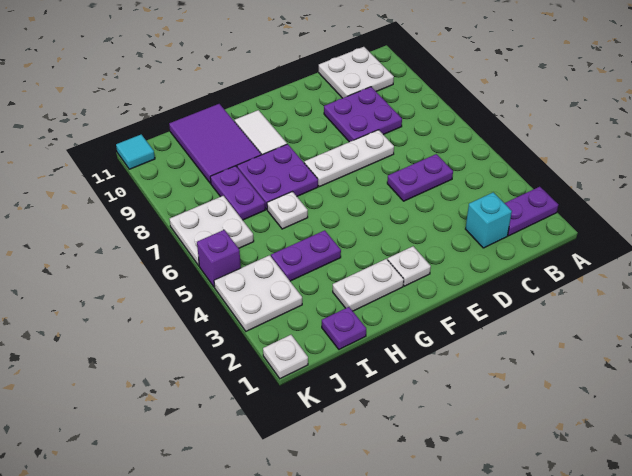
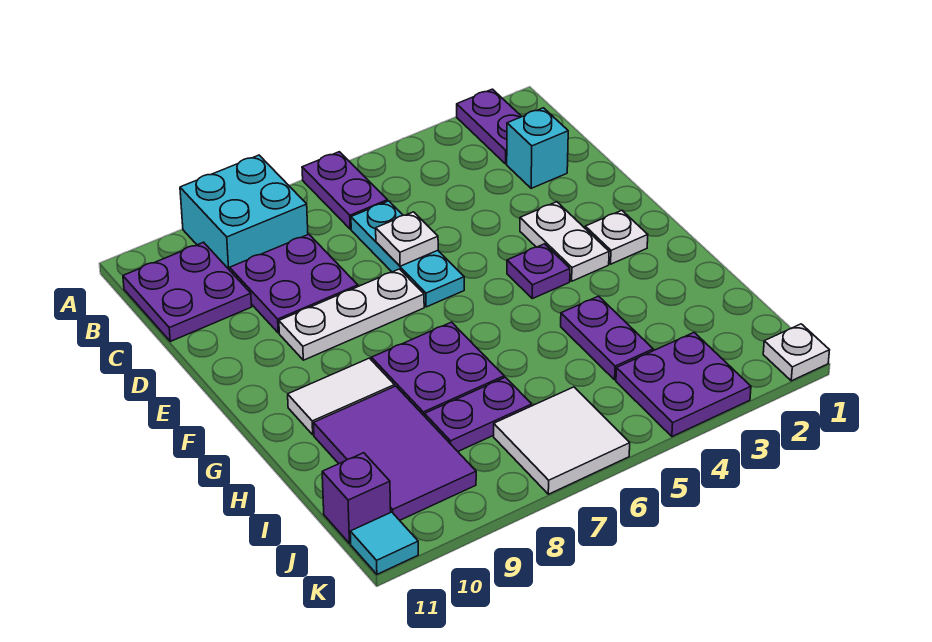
none -> cyan brick A8:B9 level 1
white plate B10:C11 level 1 -> purple plate B10:C11 level 1
purple plate C5:D5 level 1 -> purple plate A6:B6 level 1
none -> cyan plate C6:E6 level 1
white plate D7:F7 level 1 -> white plate E7:E9 level 1
white plate G2:H2 level 1 -> white plate E3:F3 level 1
white plate H6 level 1 -> white plate D6 level 2
purple tile H9:I11 level 1 -> purple tile H9:J10 level 1
purple plate I1 level 1 -> purple plate F4 level 1
white plate J3:K4 level 1 -> purple plate J3:K4 level 1
white plate J6:K7 level 1 -> white tile J6:K7 level 1
purple brick K5 level 1 -> purple brick J11 level 1

